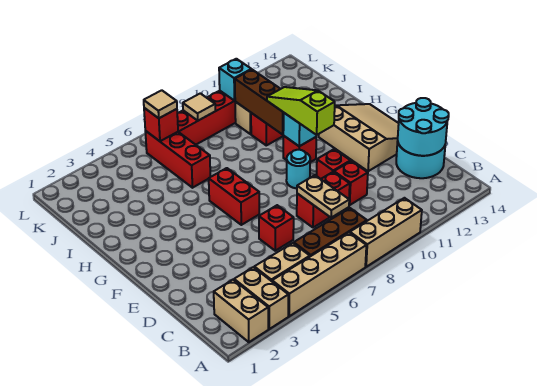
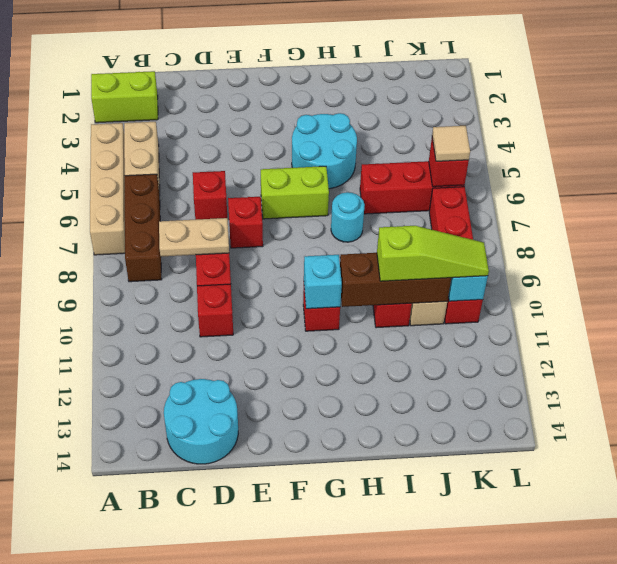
tan brick A2:B2 level 1 -> lime brick A2:B2 level 1
tan brick A3:B3 level 1 -> none
tan brick A8:A10 level 1 -> none
cyan round brick C13:D14 level 2 -> cyan round brick G4:H5 level 1
red brick E10 level 1 -> red brick E7 level 1
tan slope E12:G14 level 1 top 12 -> none
red brick F6:G6 level 1 -> lime brick F6:G6 level 1
cyan round brick F9 level 1 -> cyan round brick H7 level 1
lime slope F10:H10 level 3 top F -> lime slope I10:K10 level 3 top I
tan tile K8 level 2 -> none

